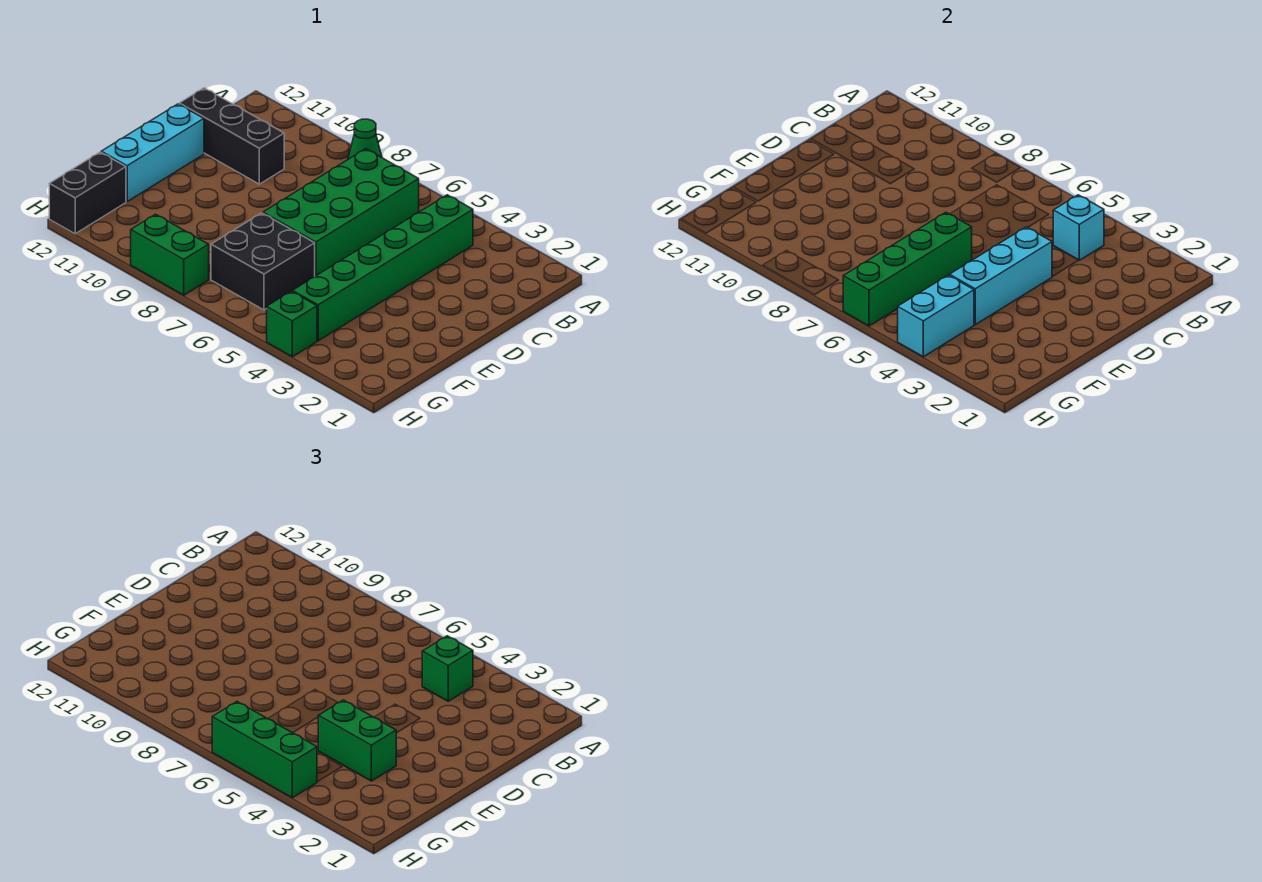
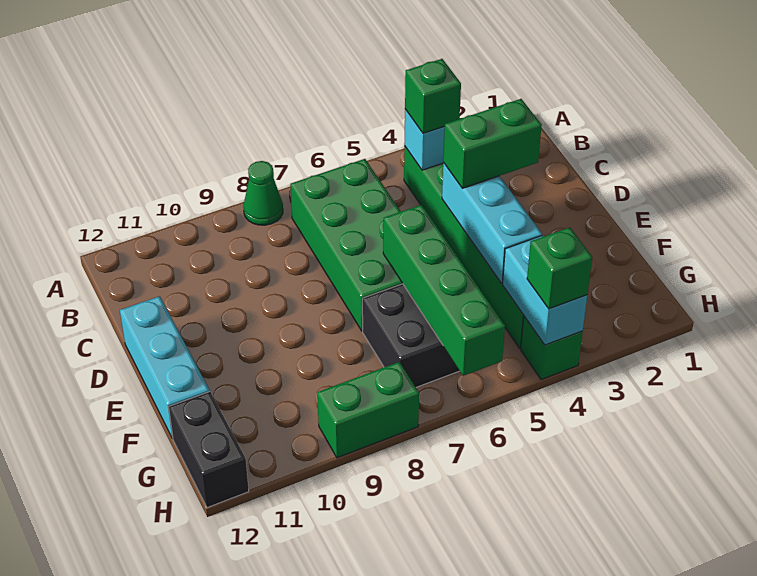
black brick C10:C12 level 1 -> none
green brick F3:F4 level 3 -> green brick D3:D4 level 3
green brick H4:H6 level 3 -> green brick H4 level 3

